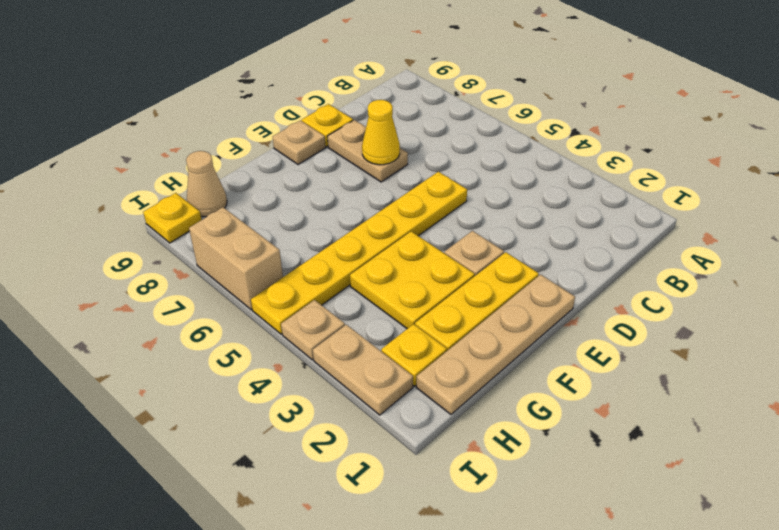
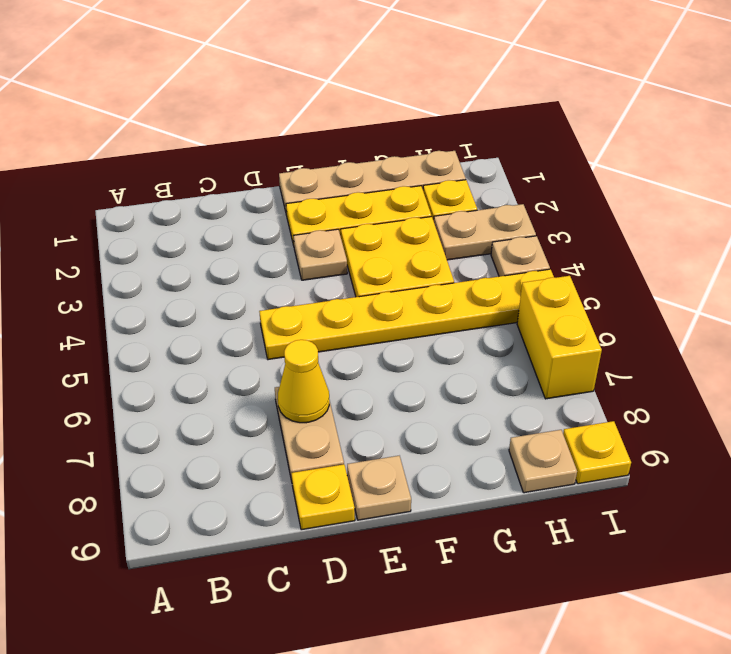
tan cone H9 level 1 -> tan plate H9 level 1
tan plate I2:I3 level 1 -> tan plate H3:I3 level 1
tan brick I6:I7 level 1 -> yellow brick I6:I7 level 1

